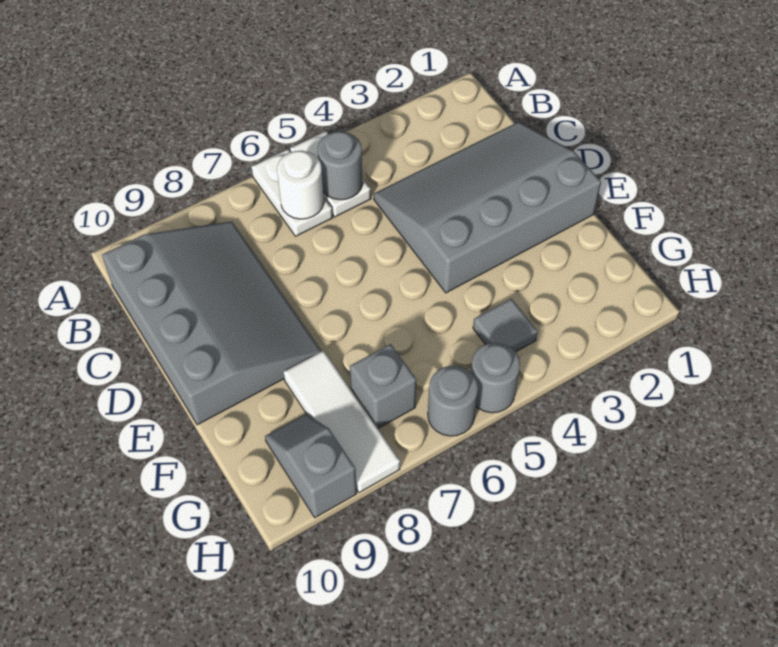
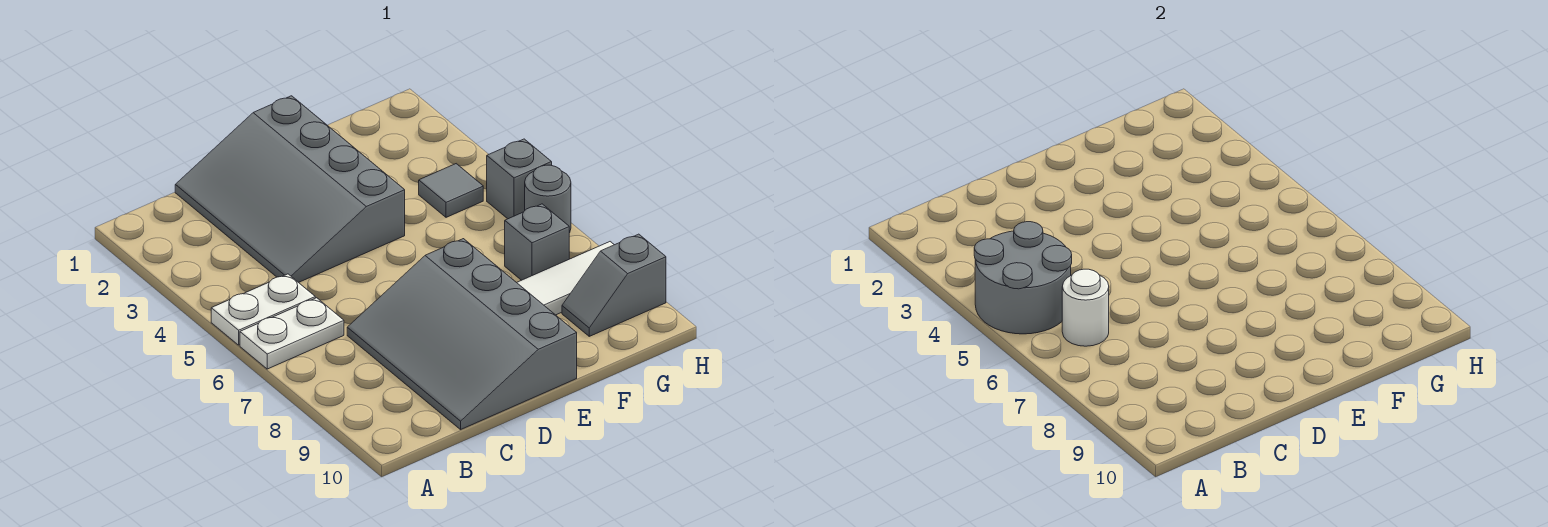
grey round brick B5 level 2 -> grey round brick A4:B5 level 2
grey slope B8:E10 level 1 top 10 -> grey slope C7:E10 level 1 top E
grey round brick H5 level 1 -> grey brick H5 level 1

